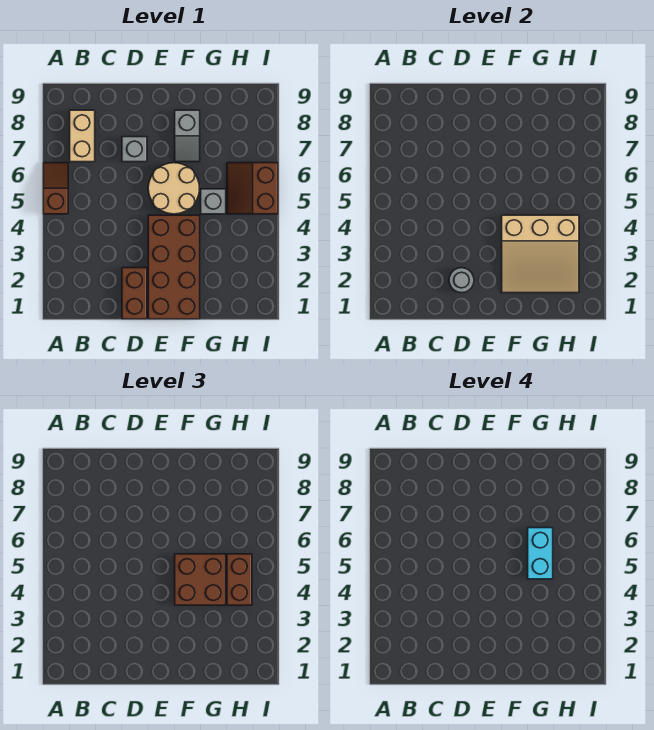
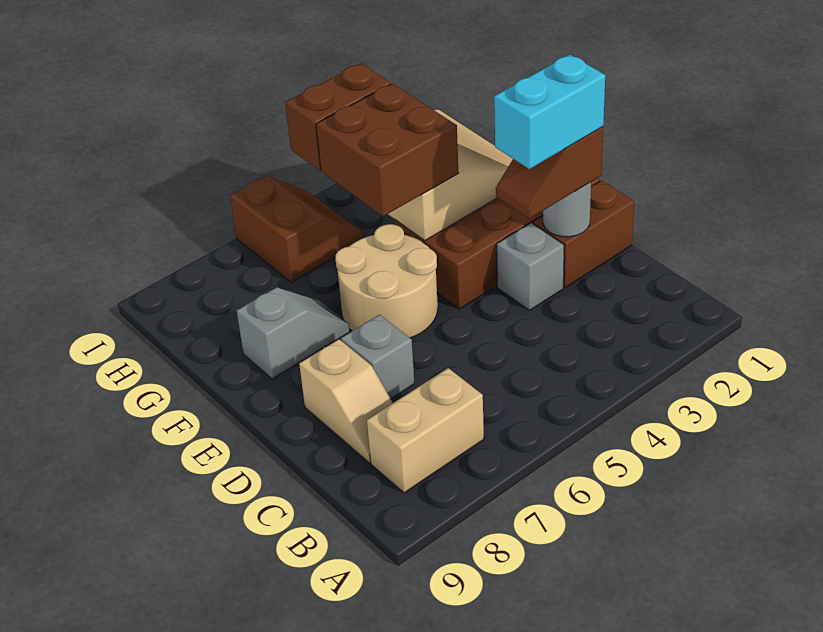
brown slope A5:A6 level 1 top 5 -> brown slope D2:D3 level 3 top 2
none -> tan slope C8:D8 level 1 top D
grey brick G5 level 1 -> grey brick D3 level 1
cyan brick G5:G6 level 4 -> cyan brick D2:D3 level 4
brown slope H5:I6 level 1 top I -> brown slope H5:I6 level 1 top 6

